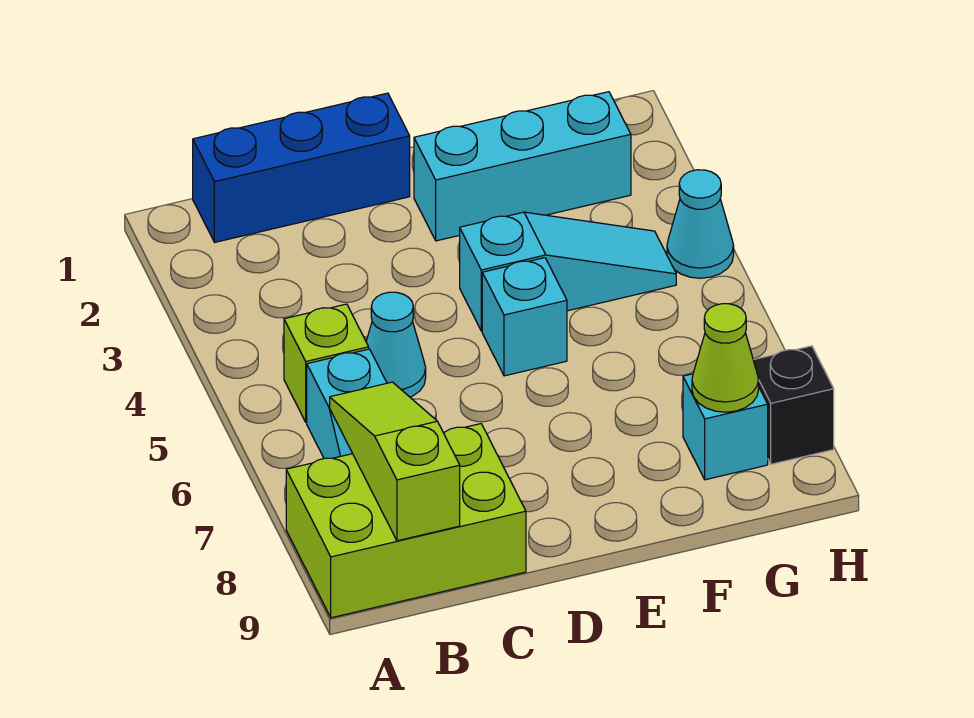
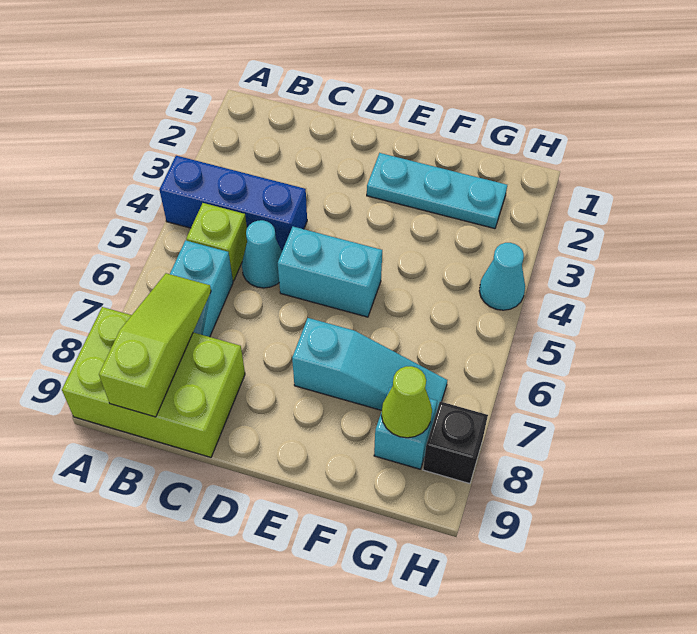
blue brick B1:D1 level 1 -> blue brick A4:C4 level 1
cyan brick E2:G2 level 1 -> cyan plate E2:G2 level 1
cyan slope E4:G4 level 1 top E -> cyan slope E7:G7 level 1 top E
cyan brick E5 level 1 -> cyan brick D5:E5 level 1

